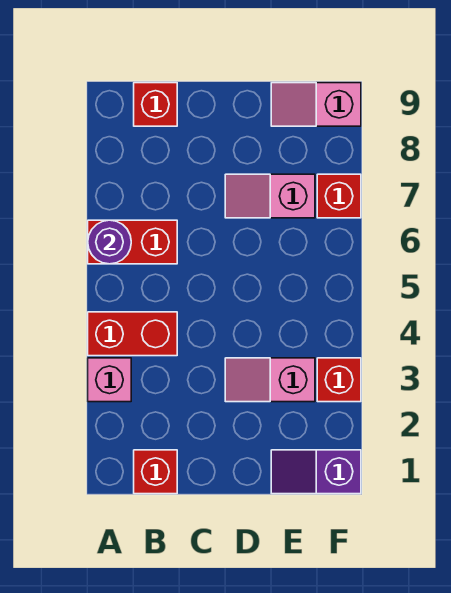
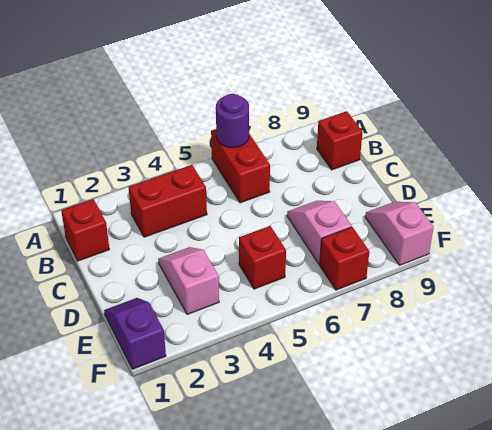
pink brick A3 level 1 -> none
red brick A4:B4 level 1 -> red brick B3:B4 level 1
red brick F3 level 1 -> red brick E5 level 1

